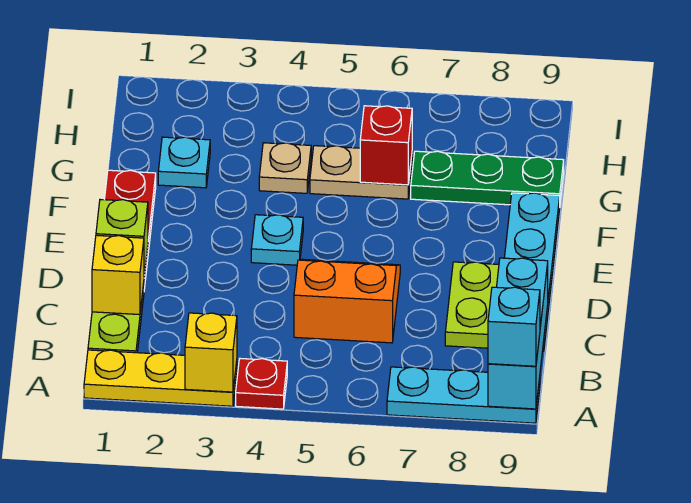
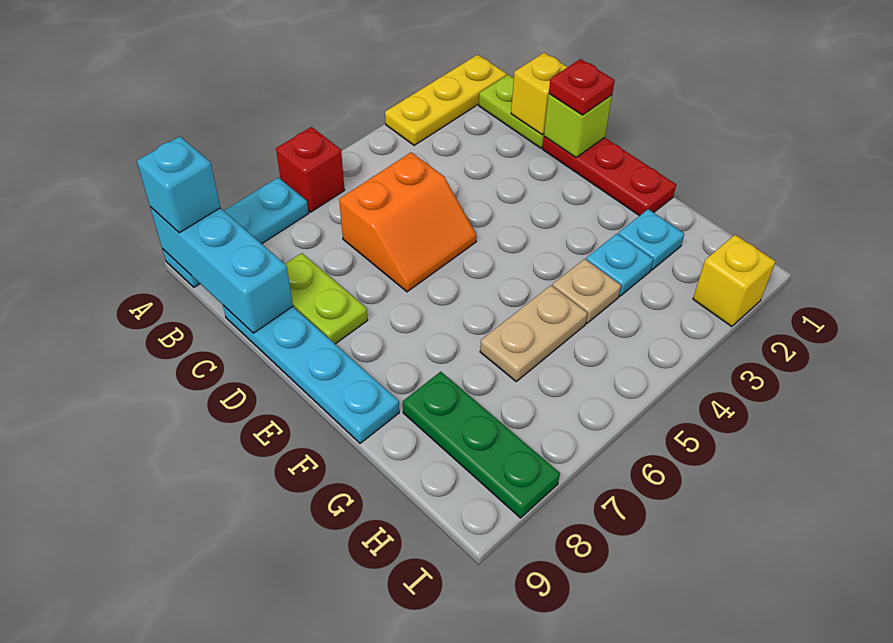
yellow brick A3 level 2 -> yellow brick I2 level 1
red plate A4 level 1 -> red plate D1 level 3
cyan plate E4 level 1 -> cyan plate G3 level 1
red brick G6 level 2 -> red brick A6 level 1
green plate G7:G9 level 1 -> green plate G8:I8 level 1

